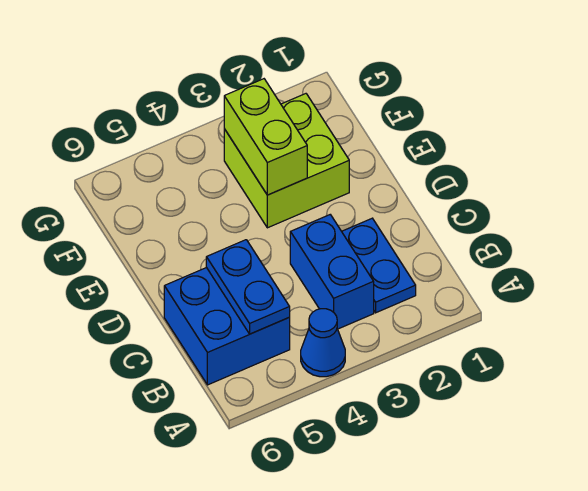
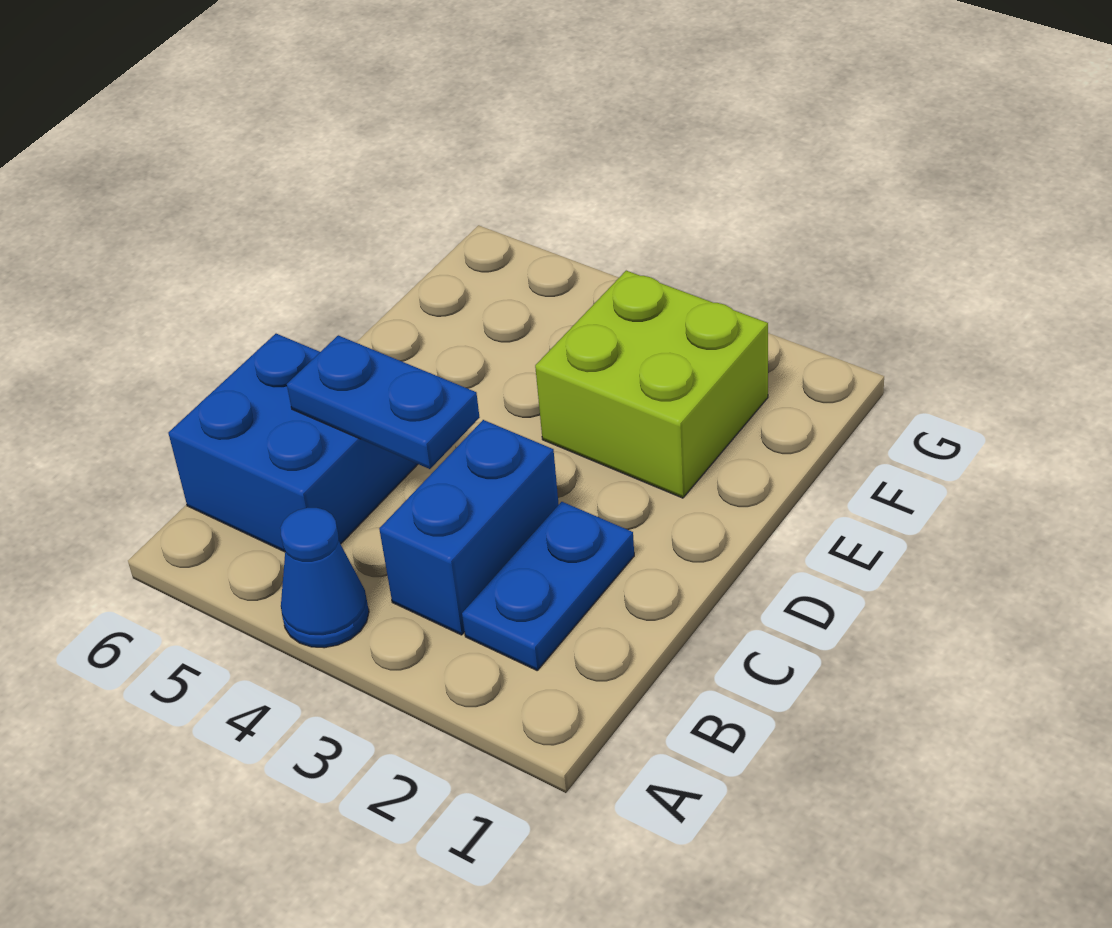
blue plate B5:C5 level 2 -> blue plate C4:C5 level 2
lime brick E3:F3 level 2 -> none

